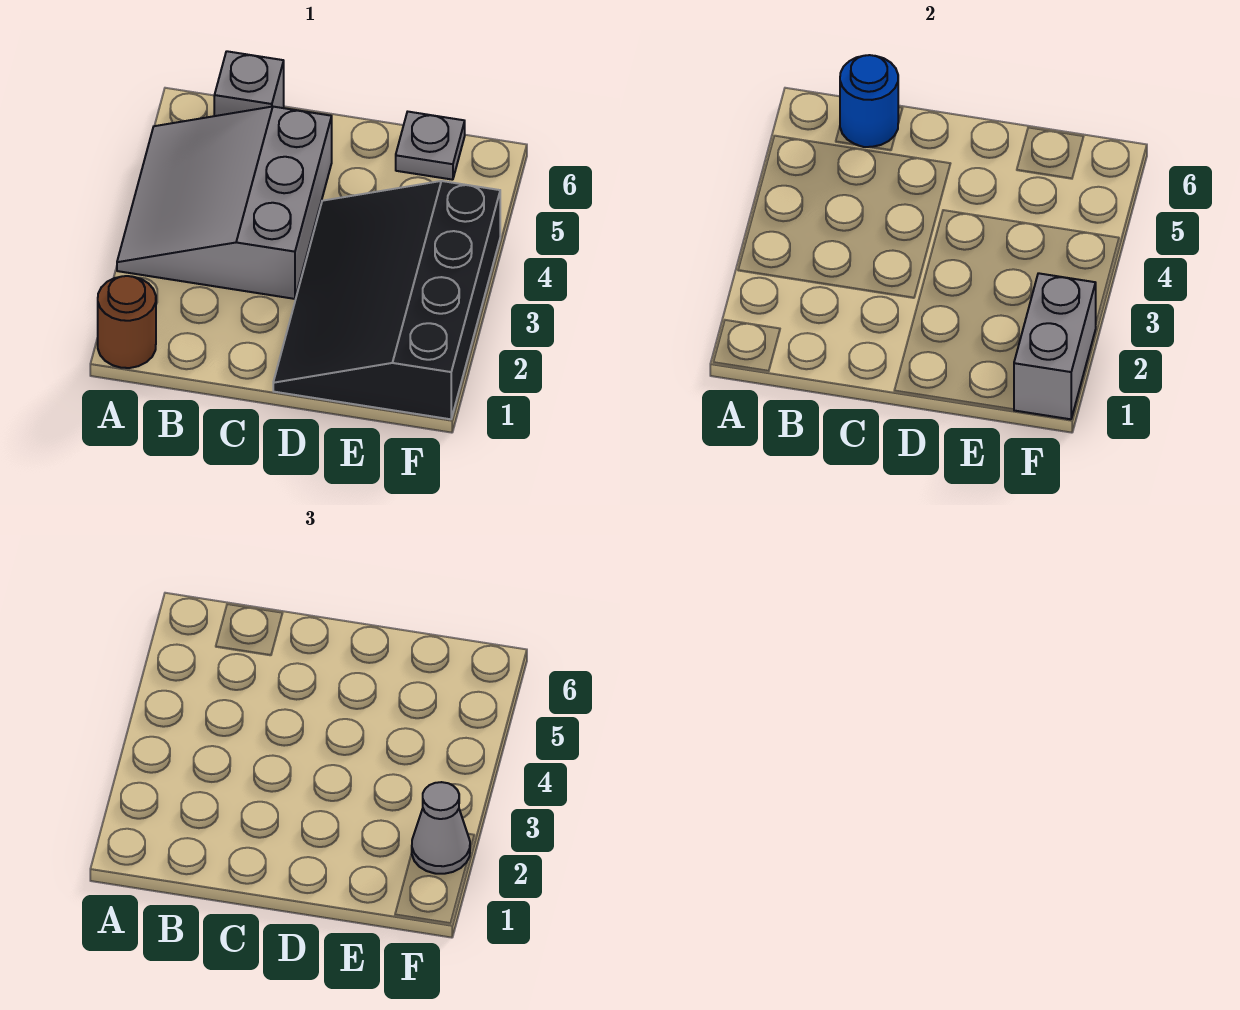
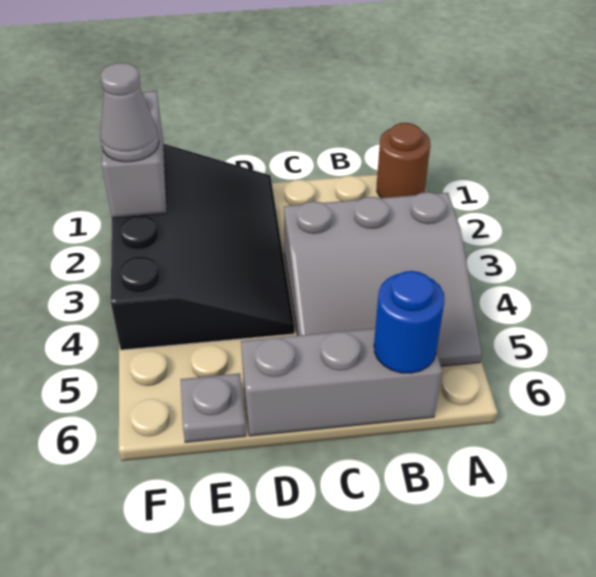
grey slope A3:C5 level 1 top C -> grey slope A3:C5 level 1 top 3
grey brick B6 level 1 -> grey brick B6:D6 level 1

